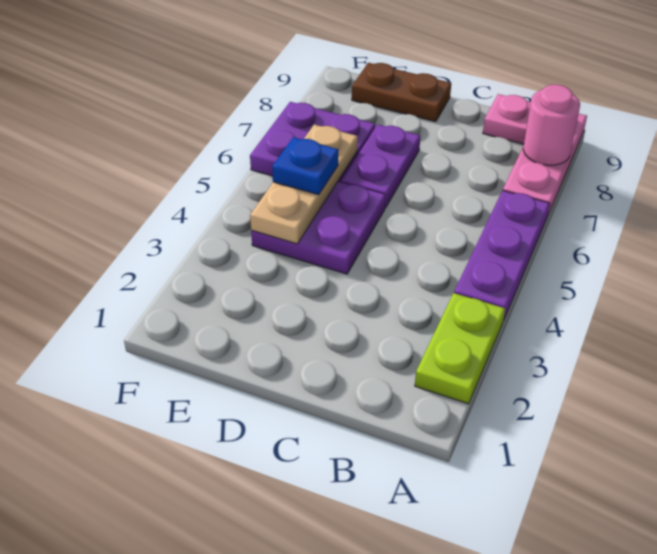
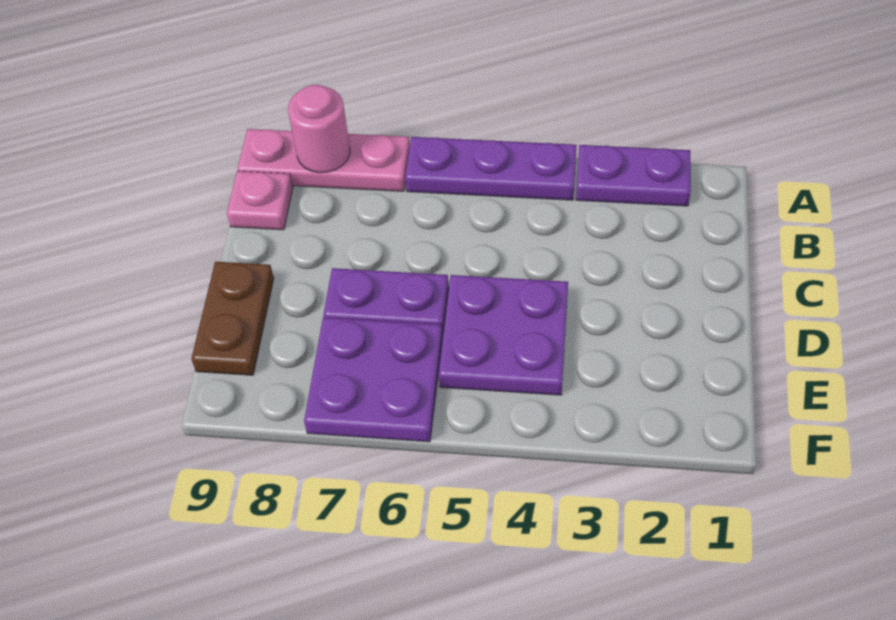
lime plate A2:A3 level 1 -> purple plate A2:A3 level 1
tan plate E4:E6 level 2 -> none
blue plate E5 level 3 -> none

